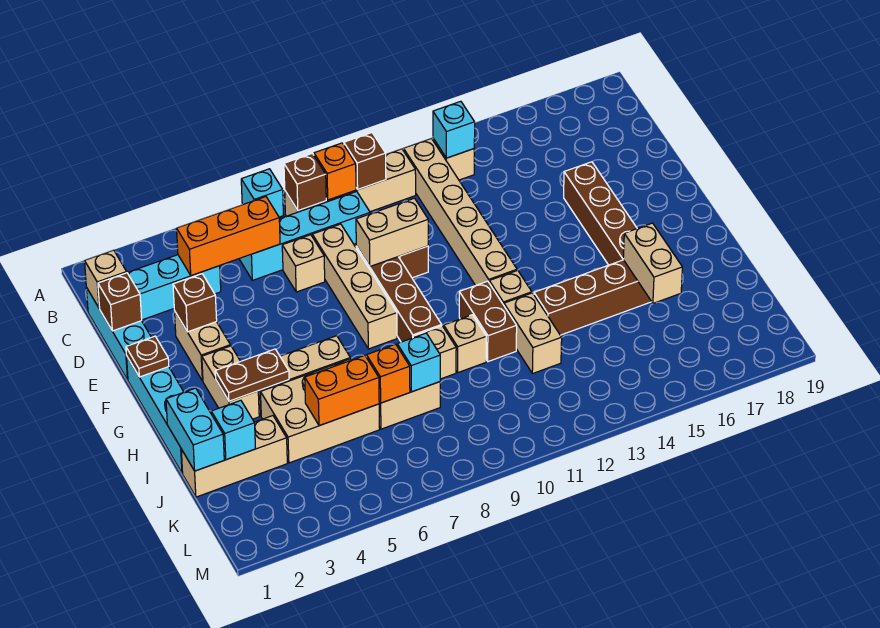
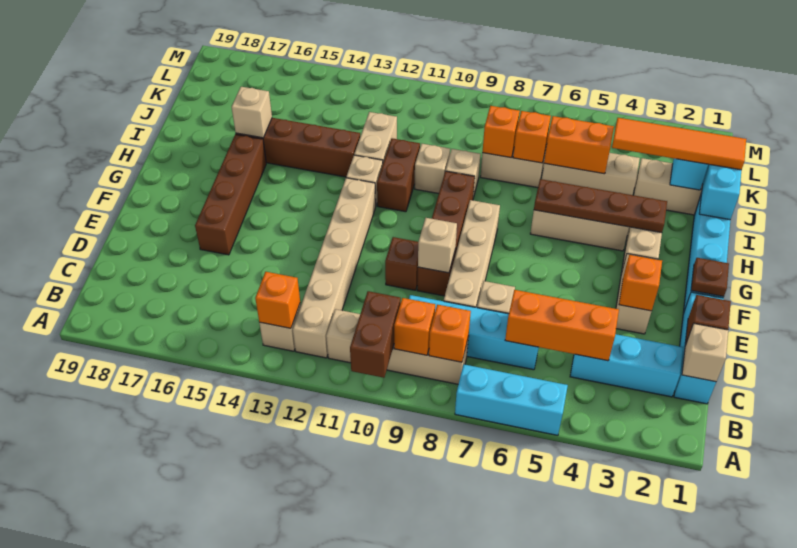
cyan brick A7 level 1 -> cyan brick A5:A7 level 1
brown brick B8 level 2 -> orange brick B8 level 2
brown brick B10 level 2 -> brown brick A10:B10 level 2
cyan brick B13 level 2 -> orange brick B13 level 2
brown brick E3 level 2 -> orange brick E3 level 2
tan brick E9:E10 level 2 -> tan brick E9 level 2
brown plate H3:H4 level 2 -> brown plate H3:H6 level 2
tan brick I4:J6 level 1 -> tan brick J4:J6 level 1
tan brick I16:J16 level 2 -> tan brick I16 level 2
none -> orange tile J1:J4 level 3
cyan brick J8 level 2 -> orange brick J8 level 2

